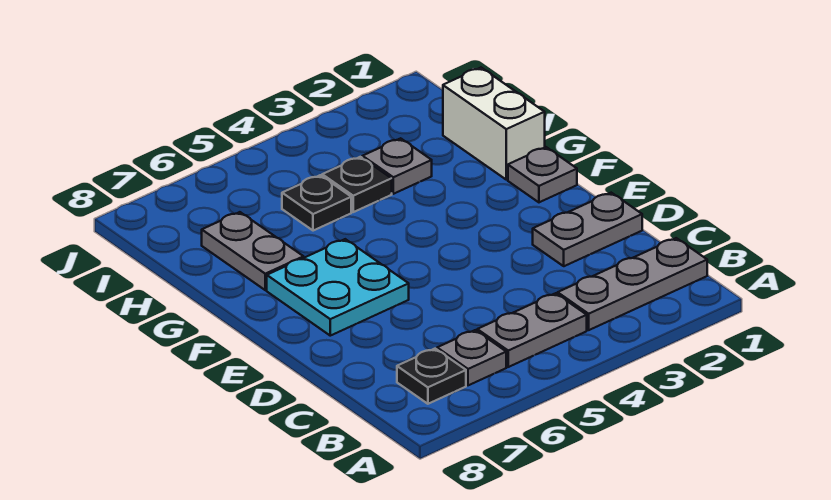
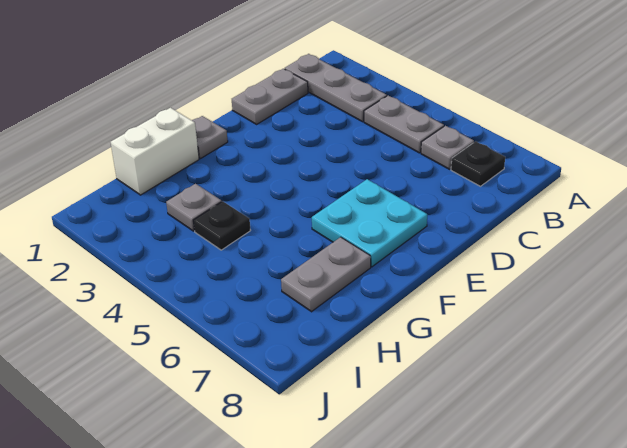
grey plate D1:D2 level 1 -> grey plate C1:D1 level 1
black plate H5 level 1 -> none

